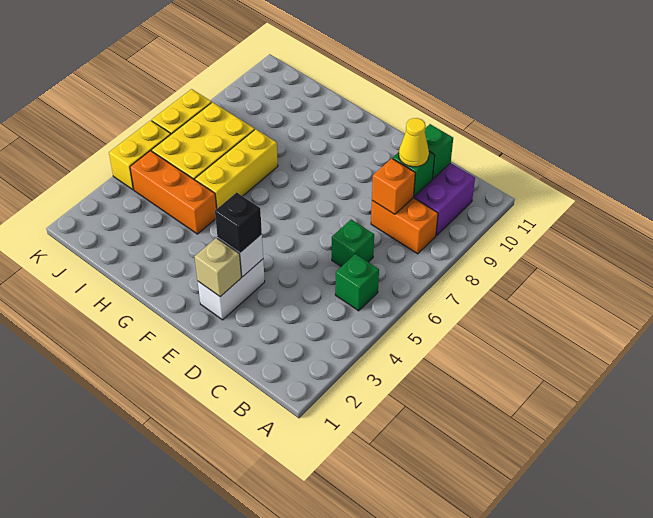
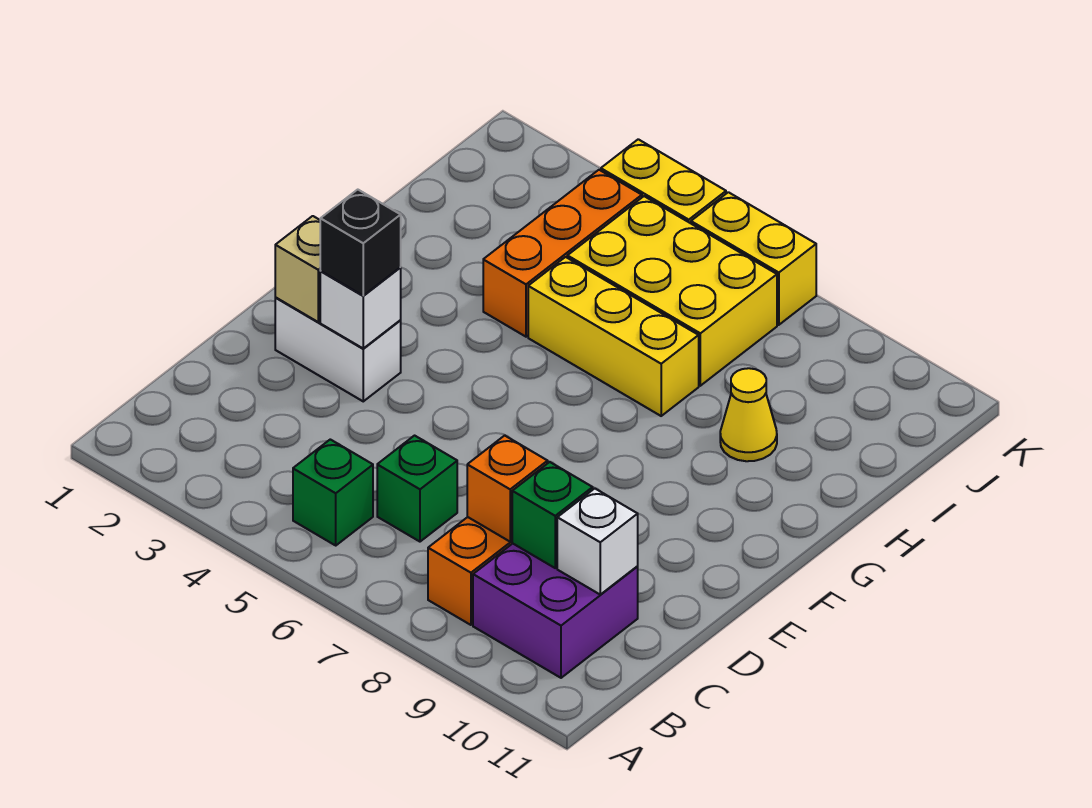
yellow cone C9 level 3 -> yellow cone H9 level 1
green brick C10 level 2 -> white brick C10 level 2

